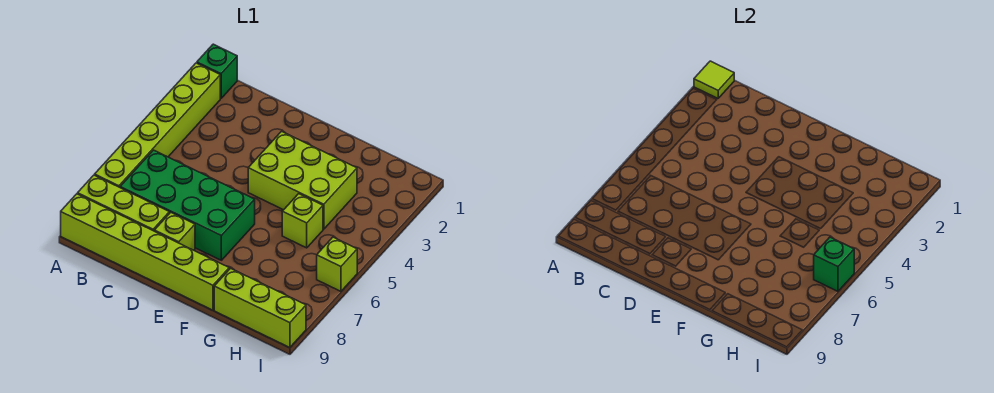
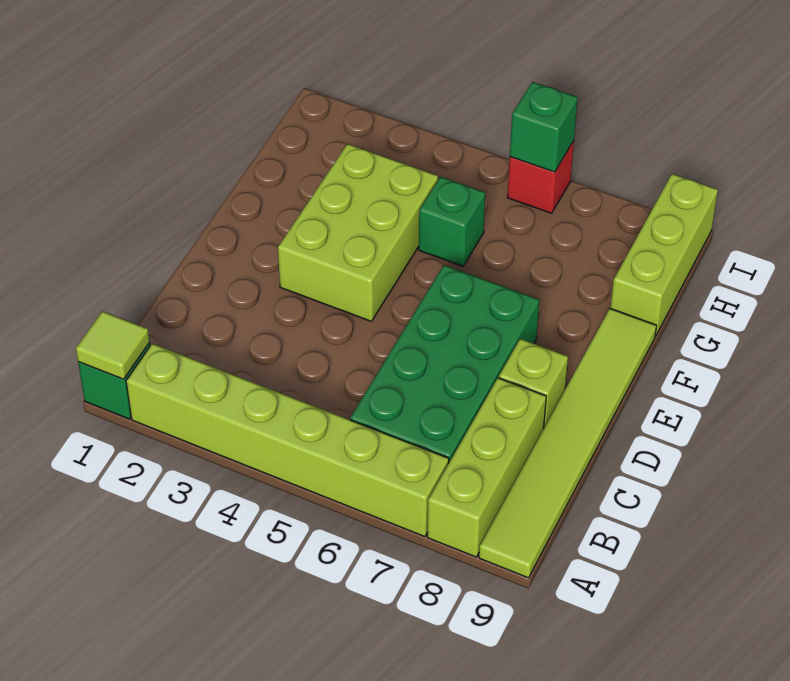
lime brick A9:F9 level 1 -> lime tile A9:F9 level 1
lime brick G5 level 1 -> green brick G5 level 1
lime brick I6 level 1 -> red brick I6 level 1

